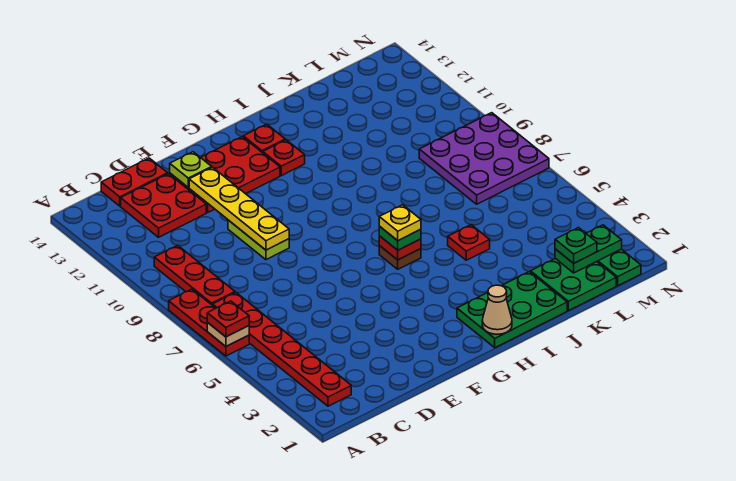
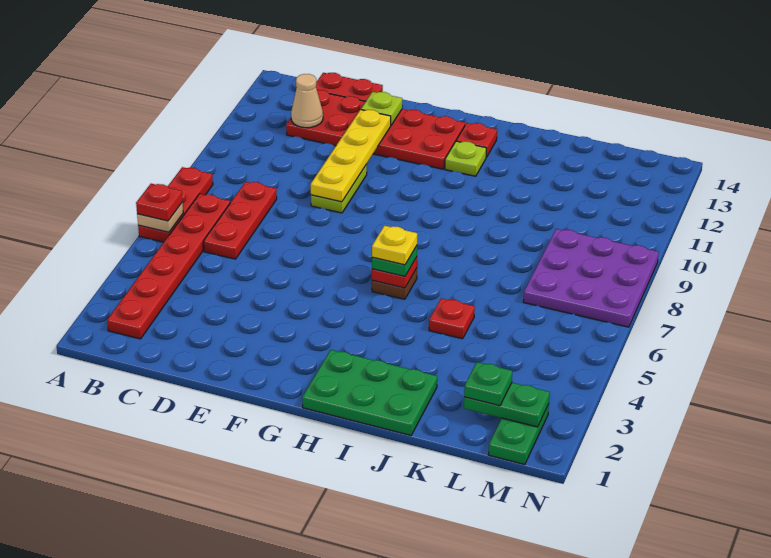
red plate B8:B10 level 1 -> red plate C6:C8 level 1
tan cone H1 level 2 -> tan cone C12 level 2
red plate H12 level 1 -> lime plate H12 level 1
green plate K1:L2 level 1 -> none

